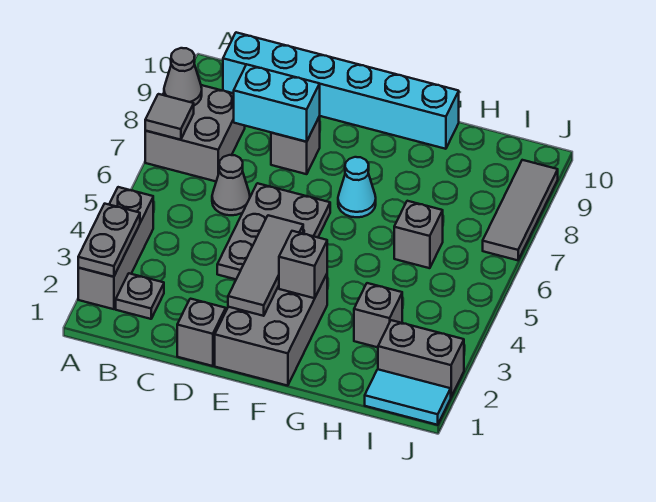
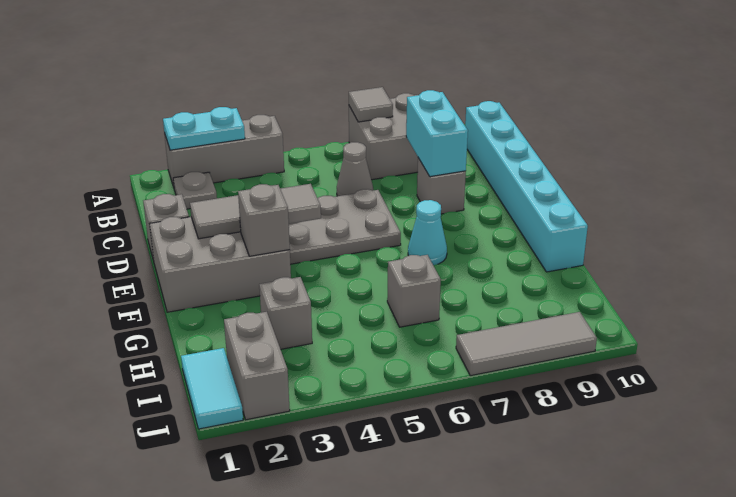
grey plate A2:A3 level 2 -> cyan plate A2:A3 level 2
grey cone A8 level 2 -> none

